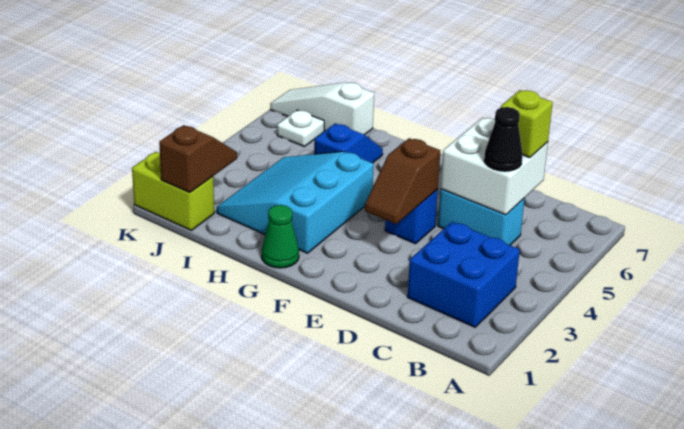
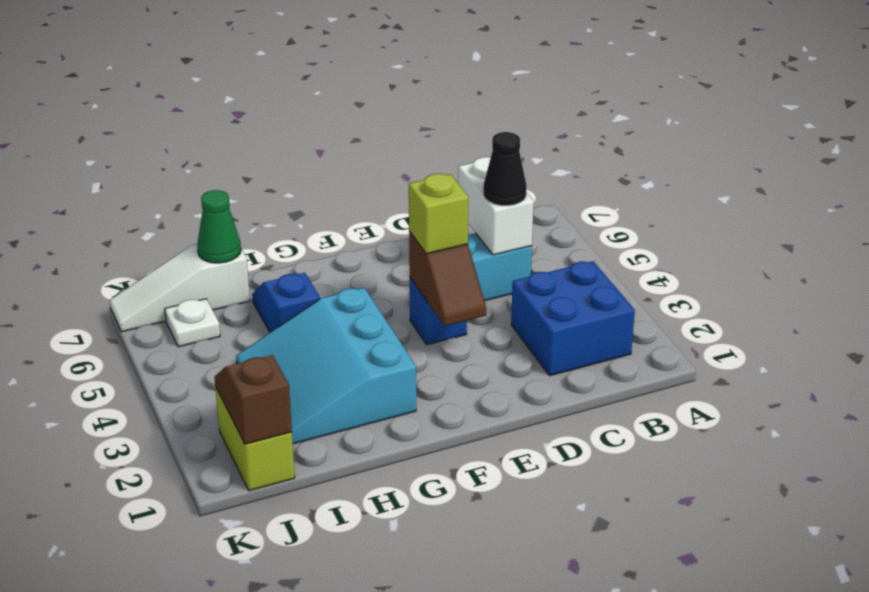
white brick C5:D6 level 2 -> white brick C5:C6 level 2
lime brick C6 level 3 -> lime brick E4 level 3
green cone G1 level 1 -> green cone I7 level 2
lime brick J1:K1 level 1 -> lime brick J1:J2 level 1

